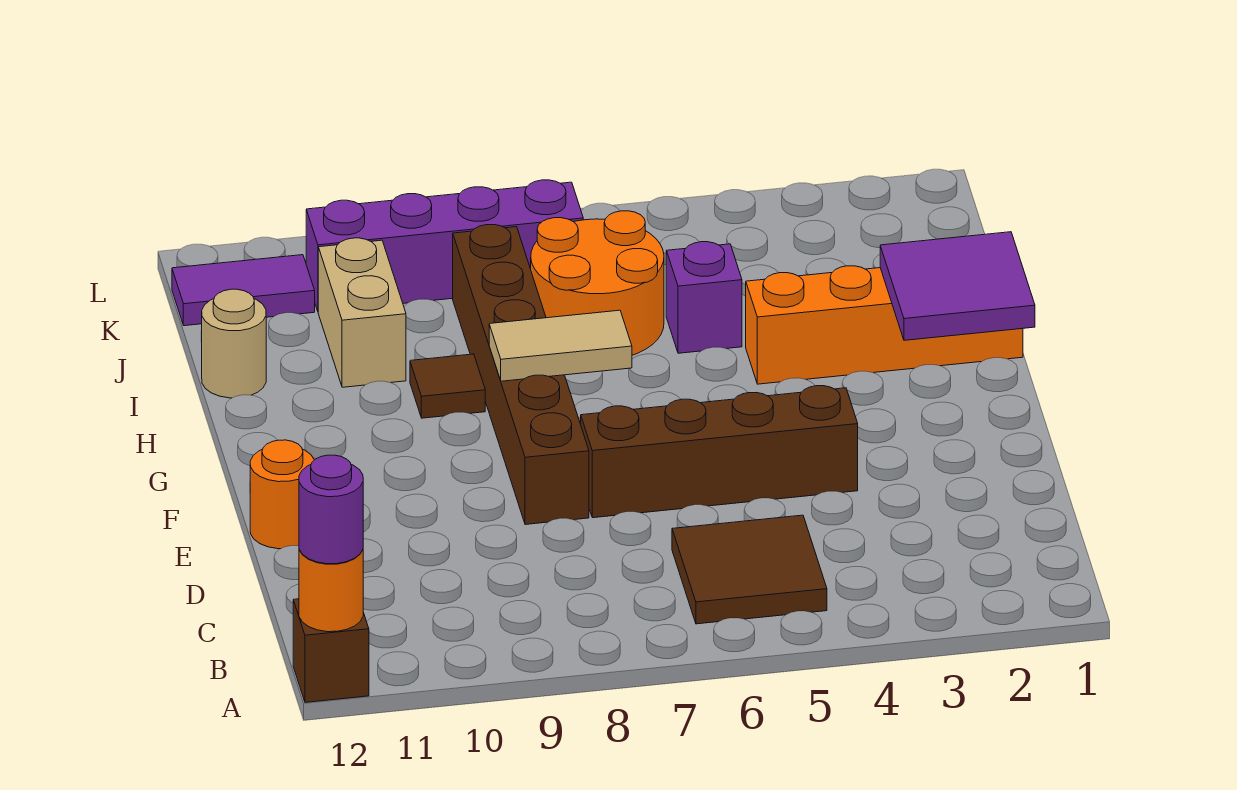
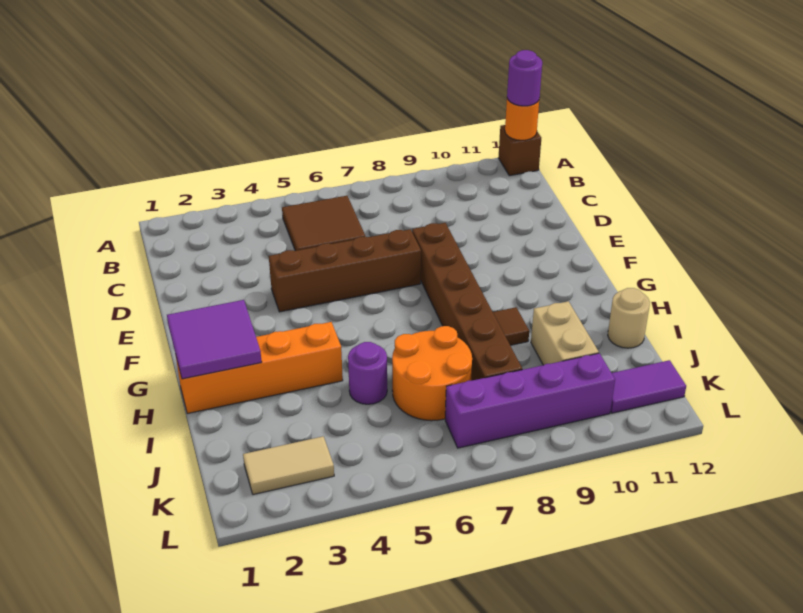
orange round brick E12 level 1 -> none
tan tile G7:G8 level 2 -> tan tile K2:K3 level 1
purple brick I5 level 1 -> purple round brick I5 level 1

